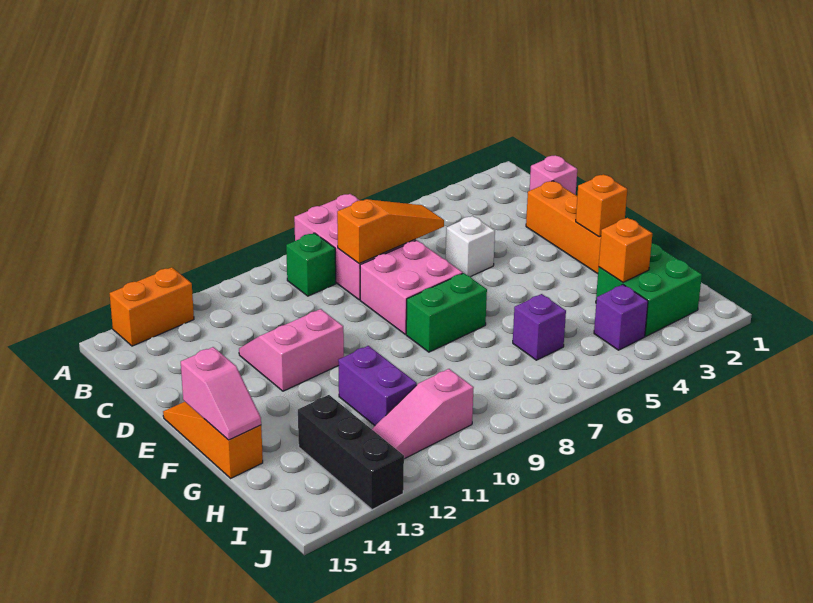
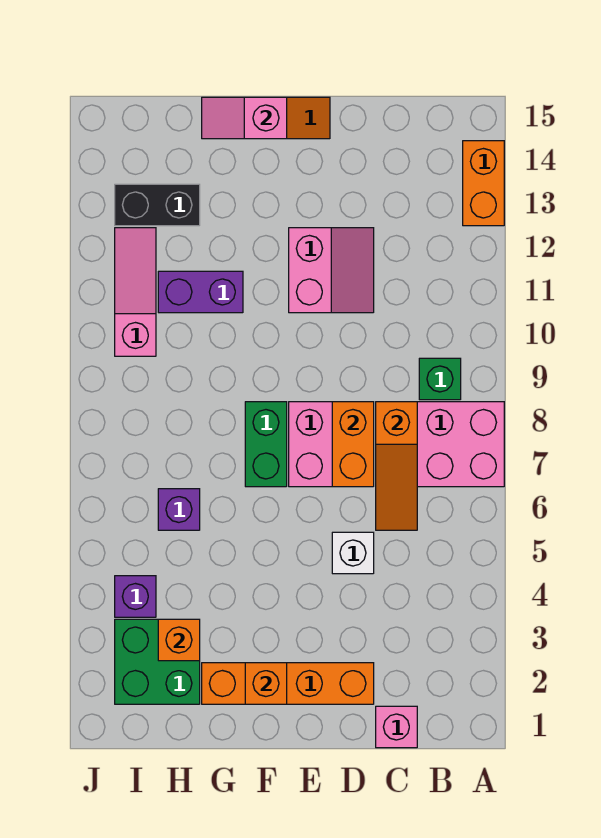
none -> orange brick D7:D8 level 2
black brick H13:J13 level 1 -> black brick H13:I13 level 1

